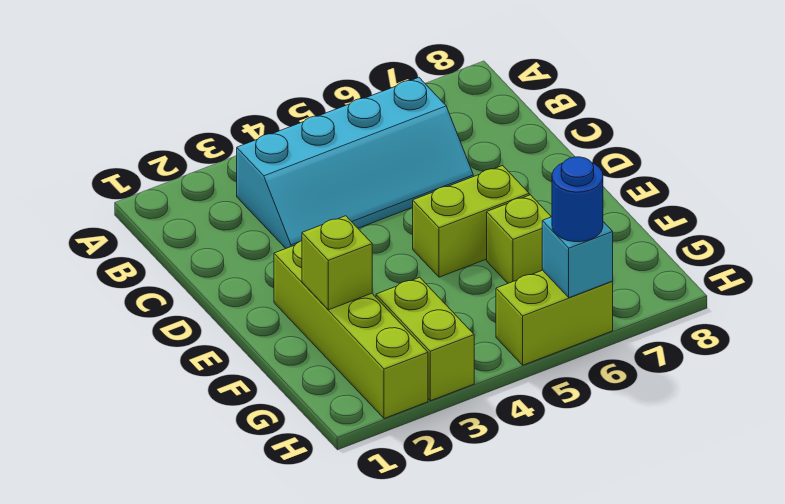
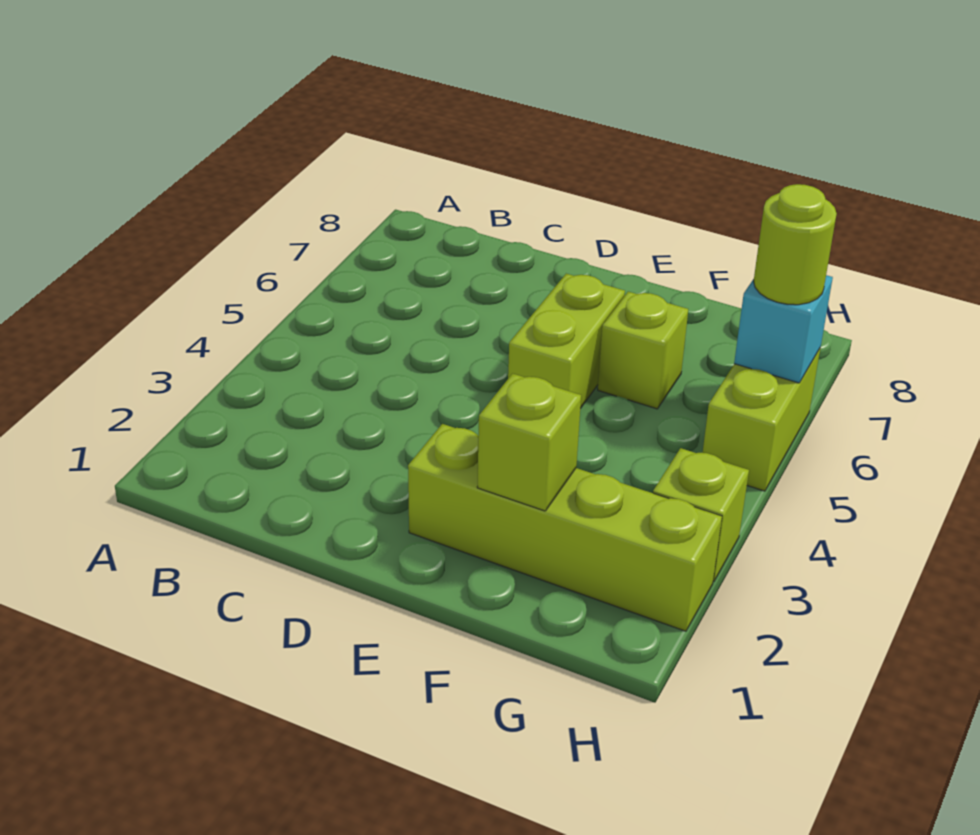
cyan slope B3:C6 level 1 top B -> none
lime brick G3:H3 level 1 -> lime brick H3 level 1
blue round brick H6 level 3 -> lime round brick H6 level 3

